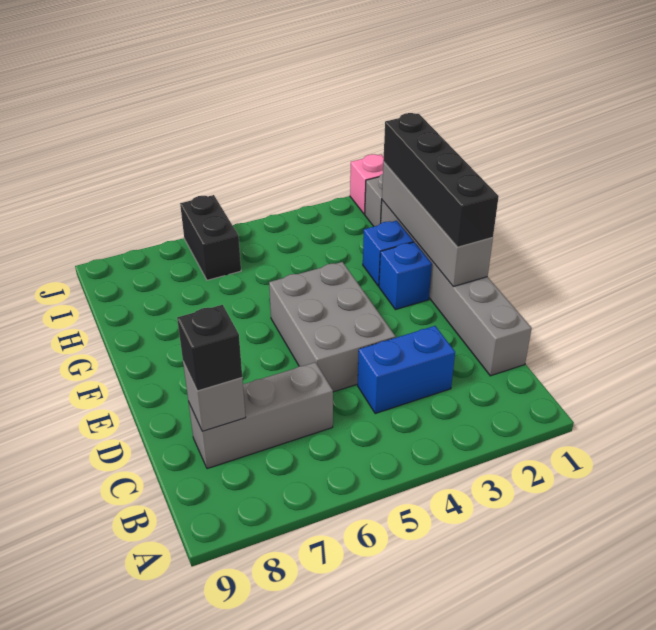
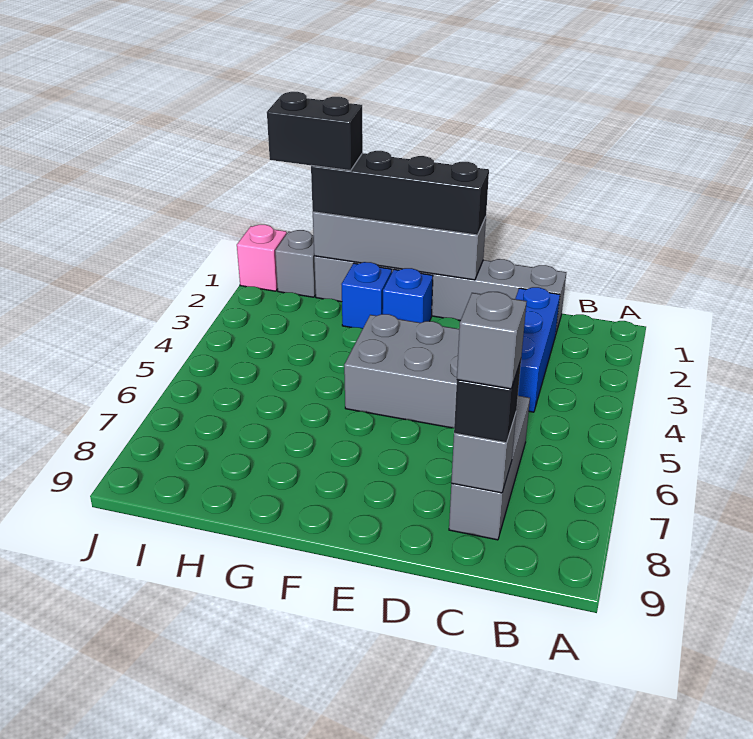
blue brick C3:C4 level 1 -> blue brick C2:C4 level 1
none -> grey brick C8 level 4
black brick I6:J6 level 1 -> black brick H1:I1 level 4

